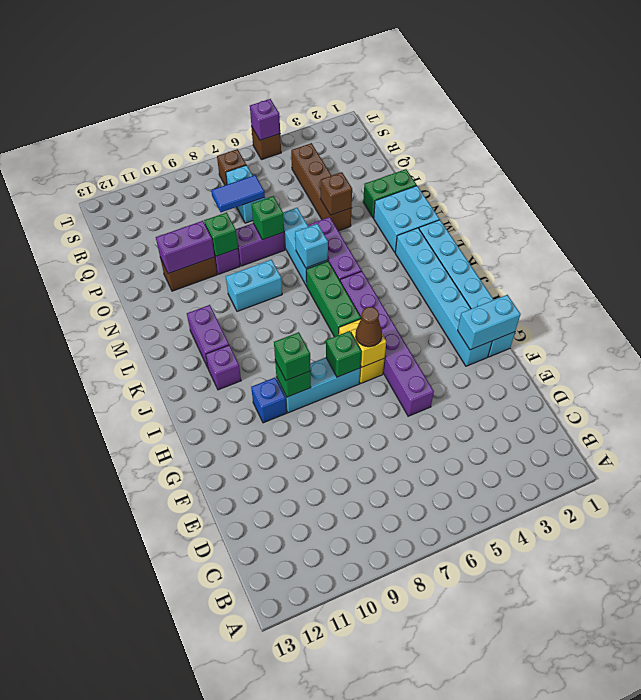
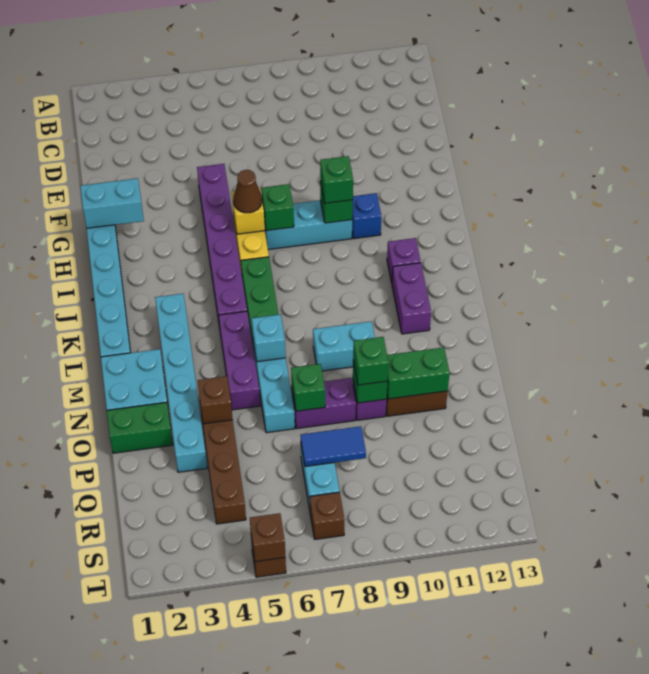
cyan brick G2:L2 level 1 -> cyan brick K3:P3 level 1
none -> green brick O9 level 3
purple brick O10:O11 level 2 -> green brick O10:O11 level 2
purple brick T5 level 2 -> brown brick T5 level 2

